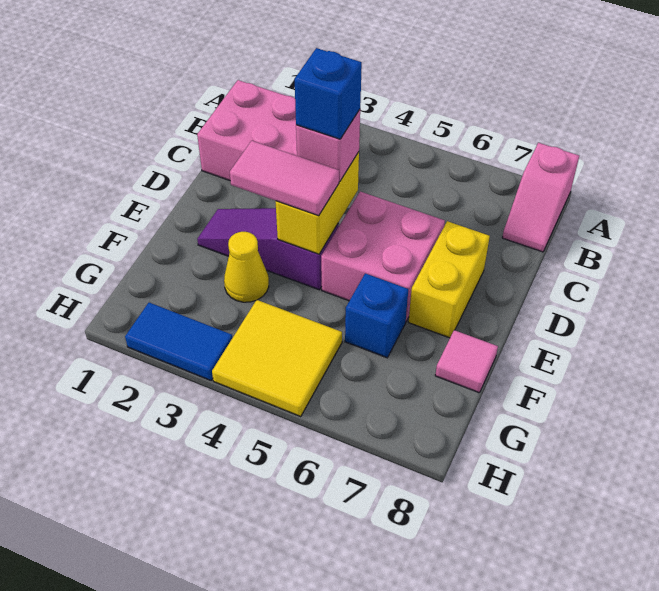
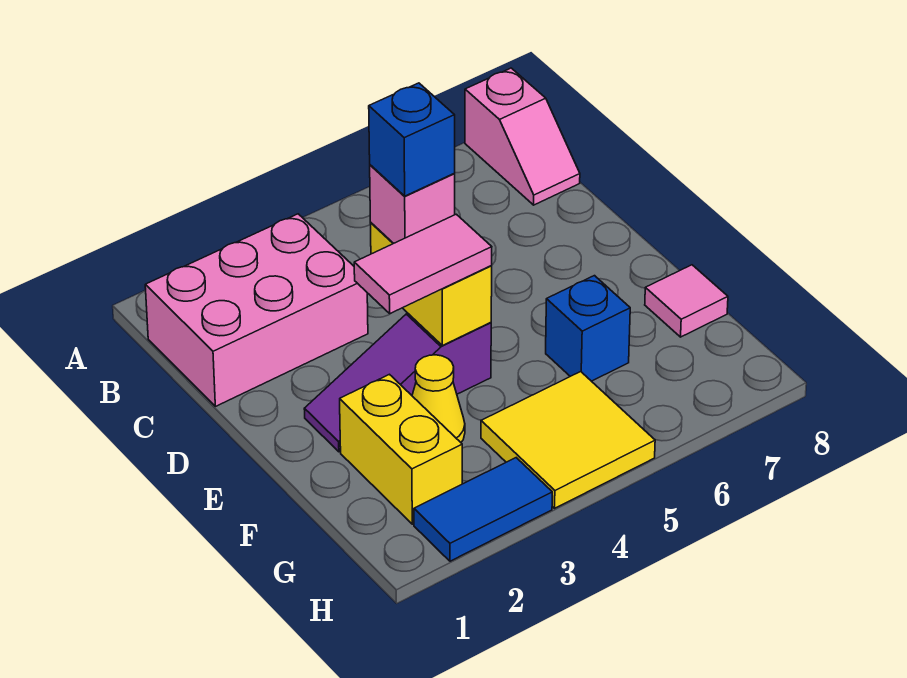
pink brick D5:E6 level 1 -> none
yellow brick D7:E7 level 1 -> yellow brick F2:G2 level 1

